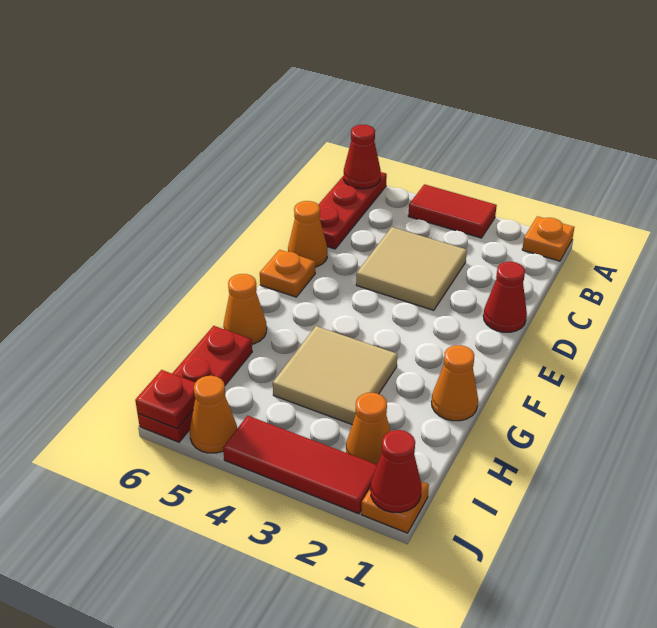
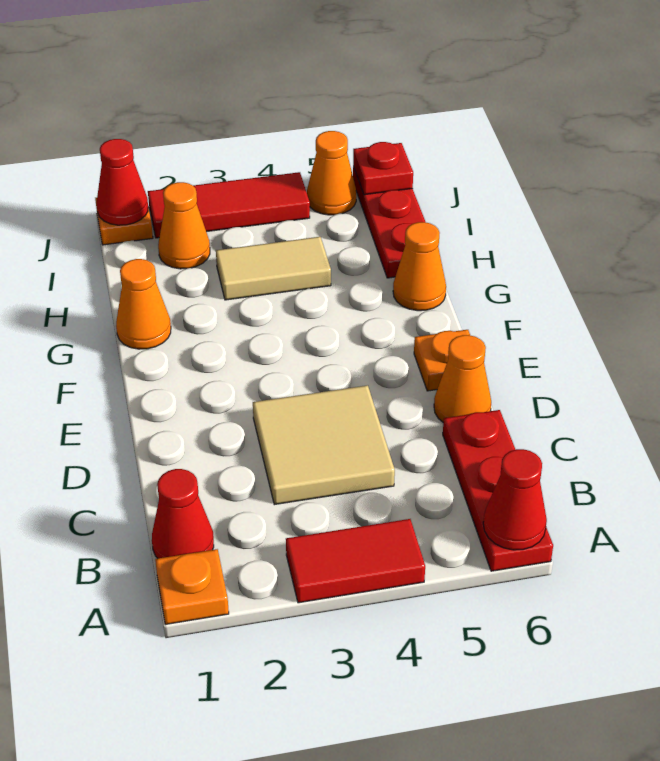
red cone D1 level 1 -> red cone B1 level 1
tan tile G3:H4 level 1 -> tan tile H3:H4 level 1

